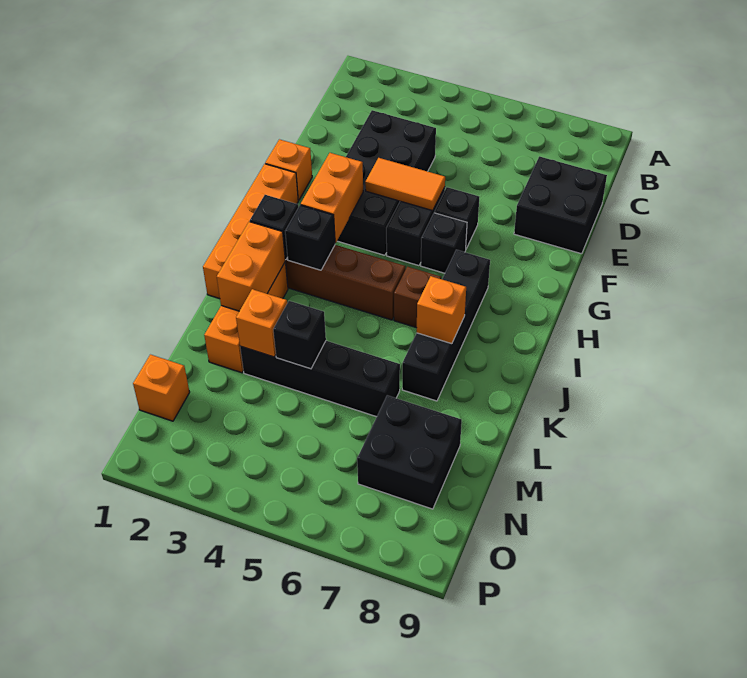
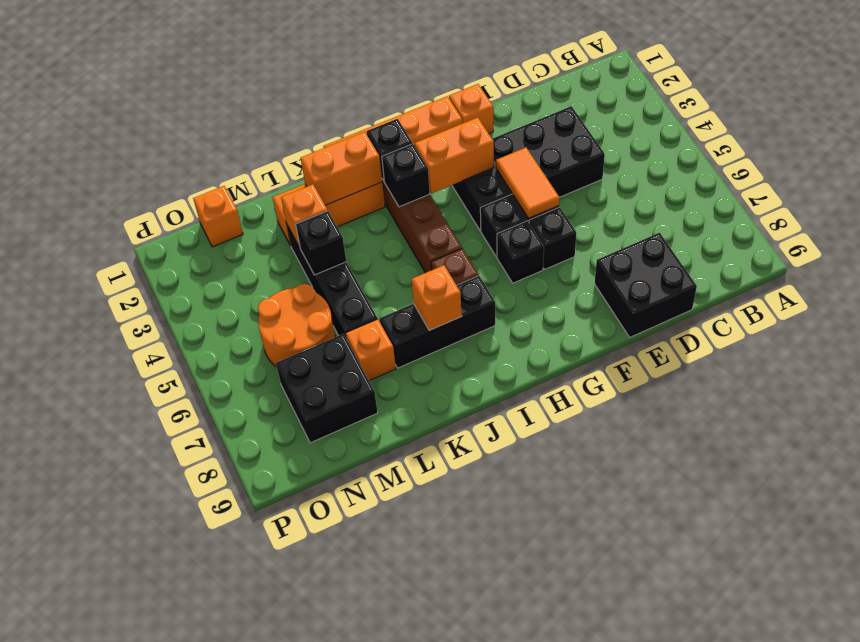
black brick H7:K7 level 1 -> black brick I7:K7 level 1
none -> orange brick L7 level 1
none -> orange round brick M5:N6 level 1

